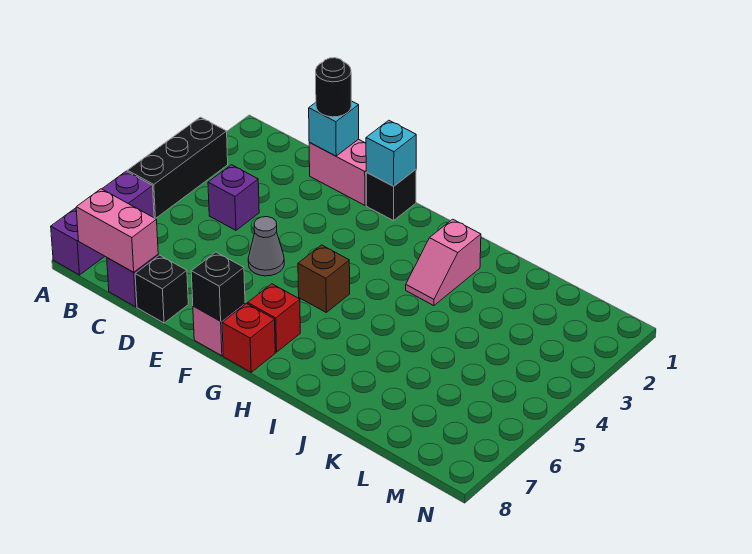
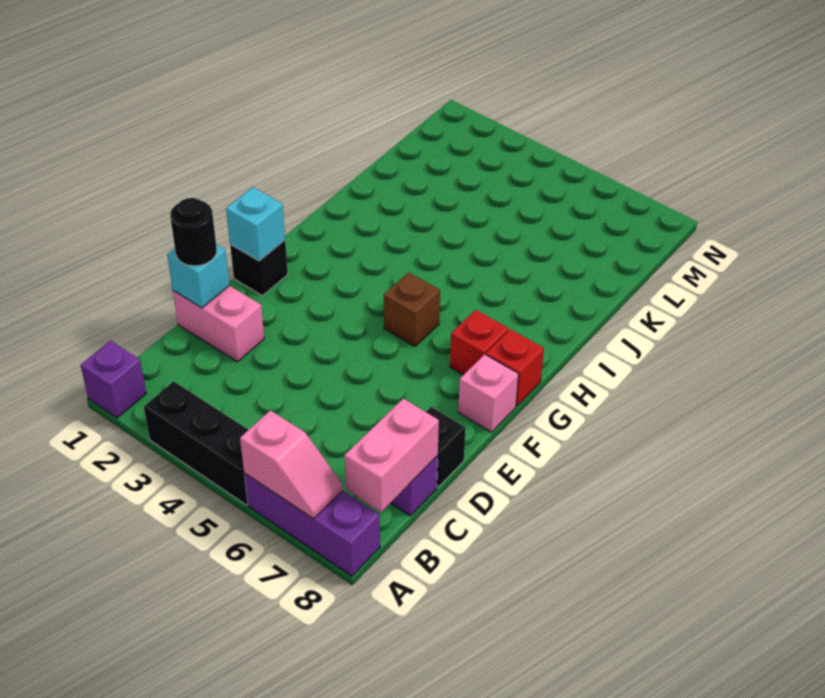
purple brick C4 level 1 -> purple brick A1 level 1
pink brick D1:E1 level 1 -> pink brick D1:D2 level 1
grey cone E5 level 1 -> none
black brick F8 level 2 -> none
pink slope I2:I3 level 1 top 2 -> pink slope A6:A7 level 2 top 6

